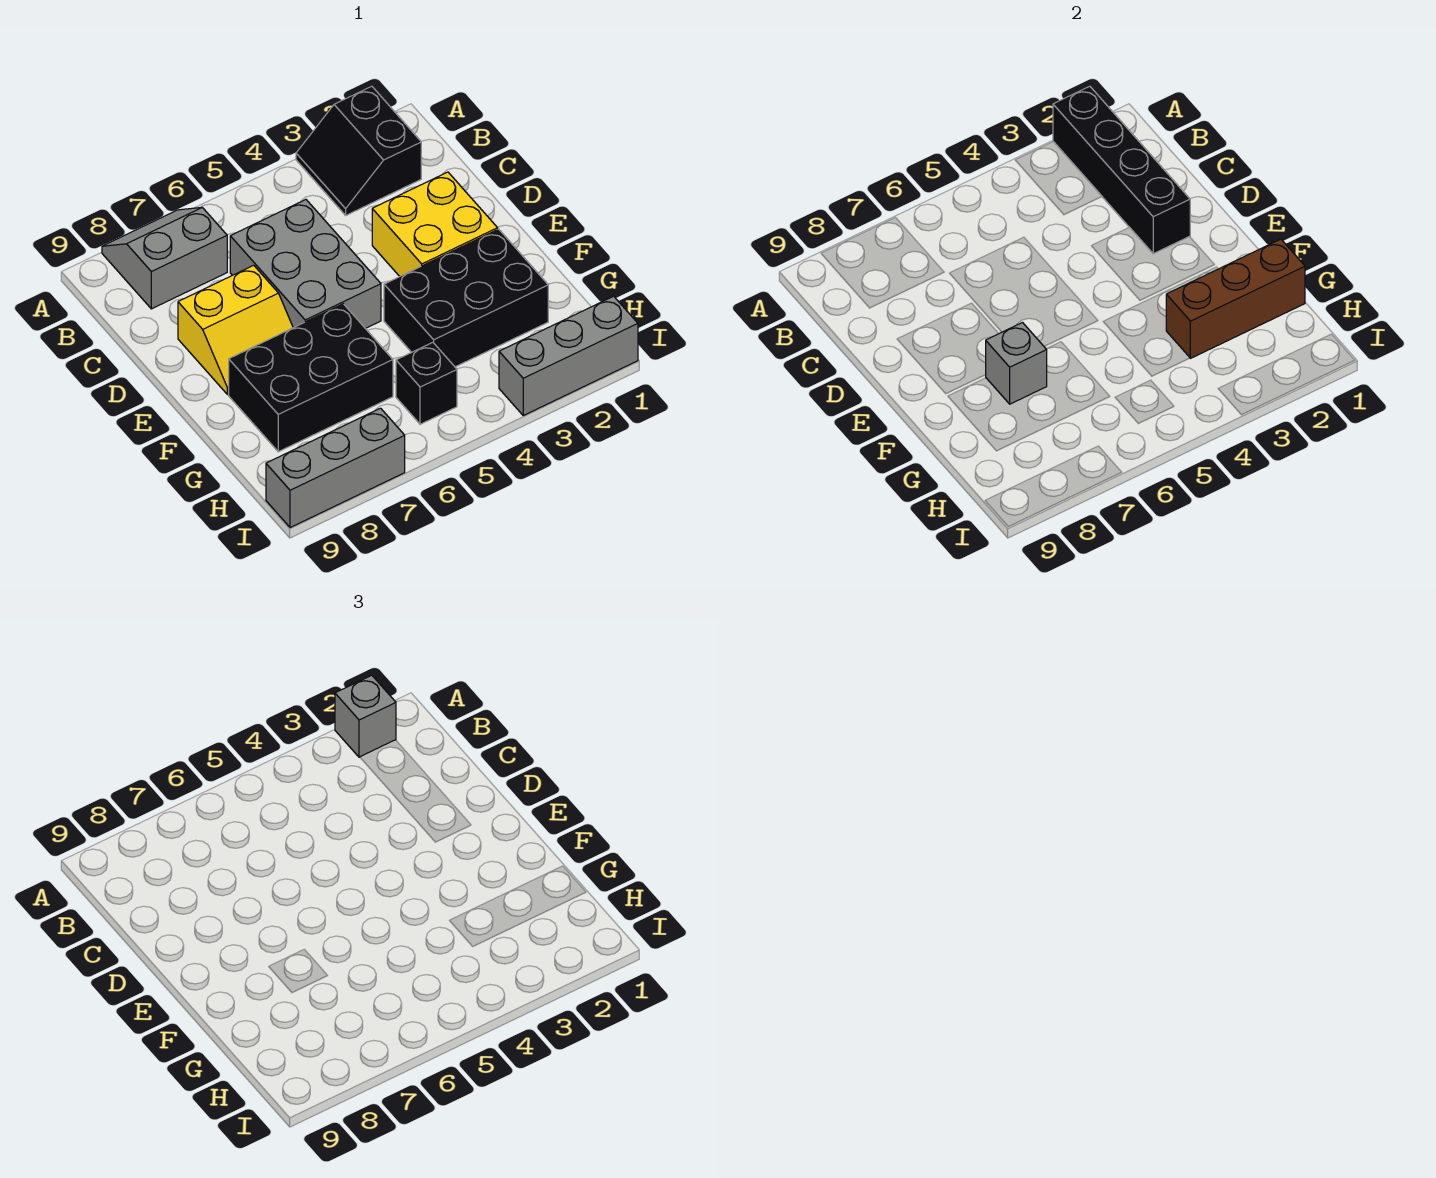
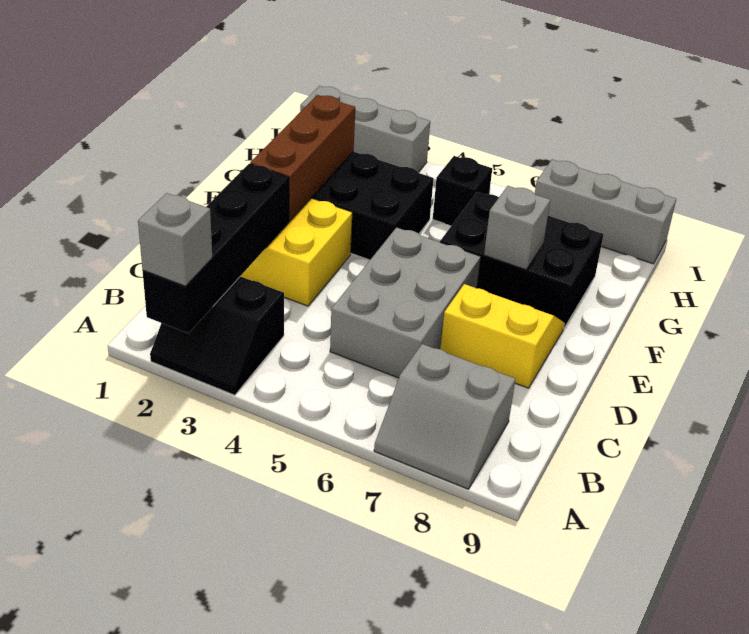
black slope A2:B3 level 1 top 2 -> black slope A2:B3 level 1 top B
brown brick G1:G3 level 2 -> brown brick E2:G2 level 2

